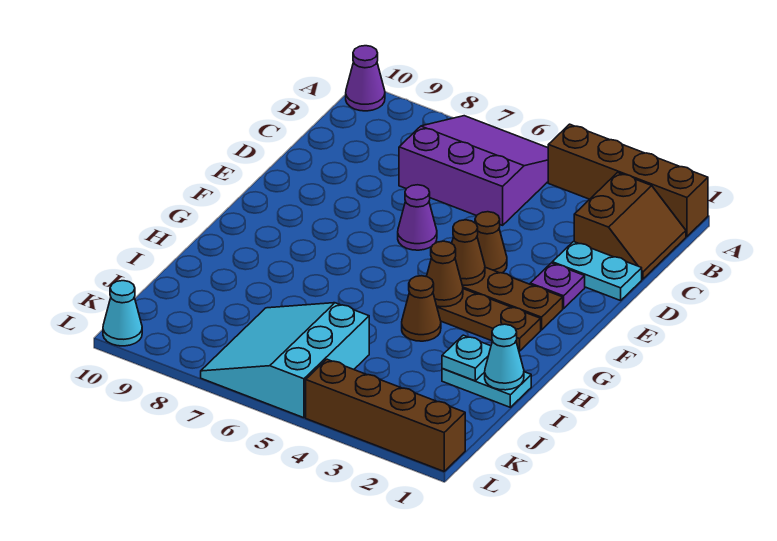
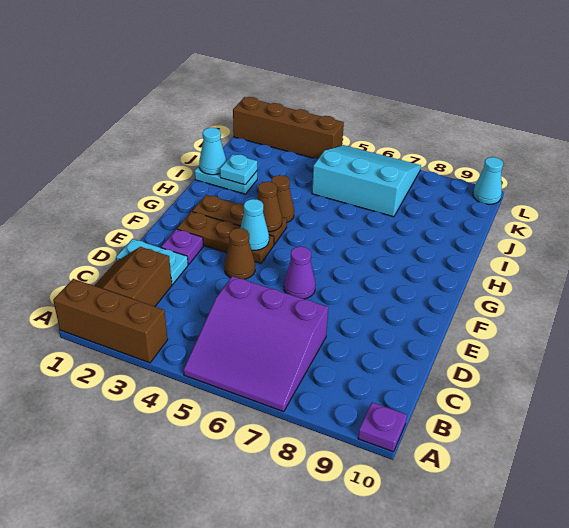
brown brick A1:A4 level 1 -> brown brick A1:A3 level 1
purple cone A10 level 1 -> purple plate A10 level 1
brown cone F4 level 2 -> cyan cone F4 level 2
cyan slope J5:L7 level 1 top 5 -> cyan slope J5:L7 level 1 top J

